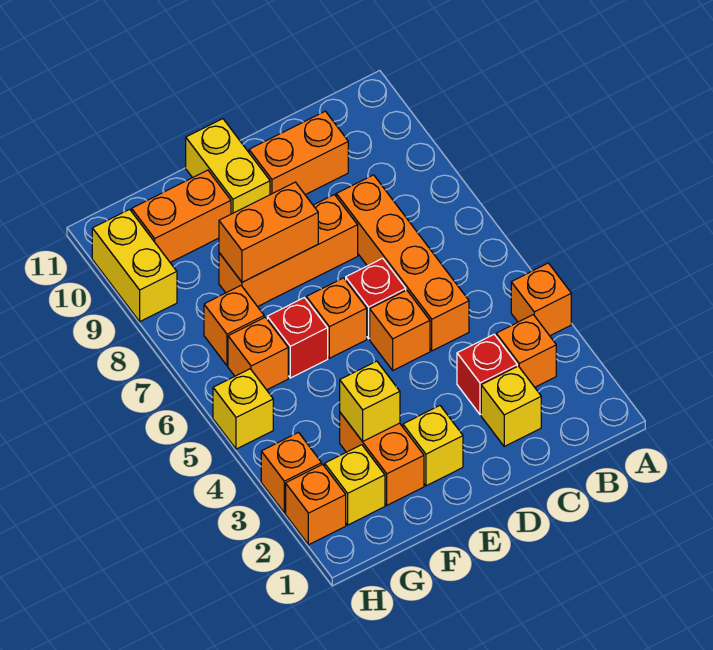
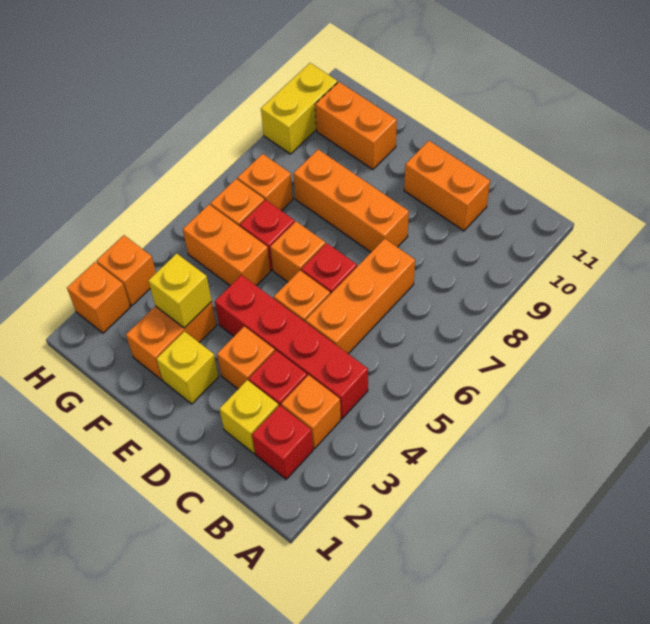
orange brick A4 level 1 -> orange brick D3 level 1
none -> red brick B2 level 1
none -> red brick B4:E4 level 1
orange brick C5:C8 level 1 -> orange brick C5:C7 level 1
orange brick E8:F8 level 2 -> orange brick F5:G5 level 1
yellow brick E10:E11 level 1 -> none
yellow brick G2 level 1 -> none
yellow brick H5 level 1 -> none

